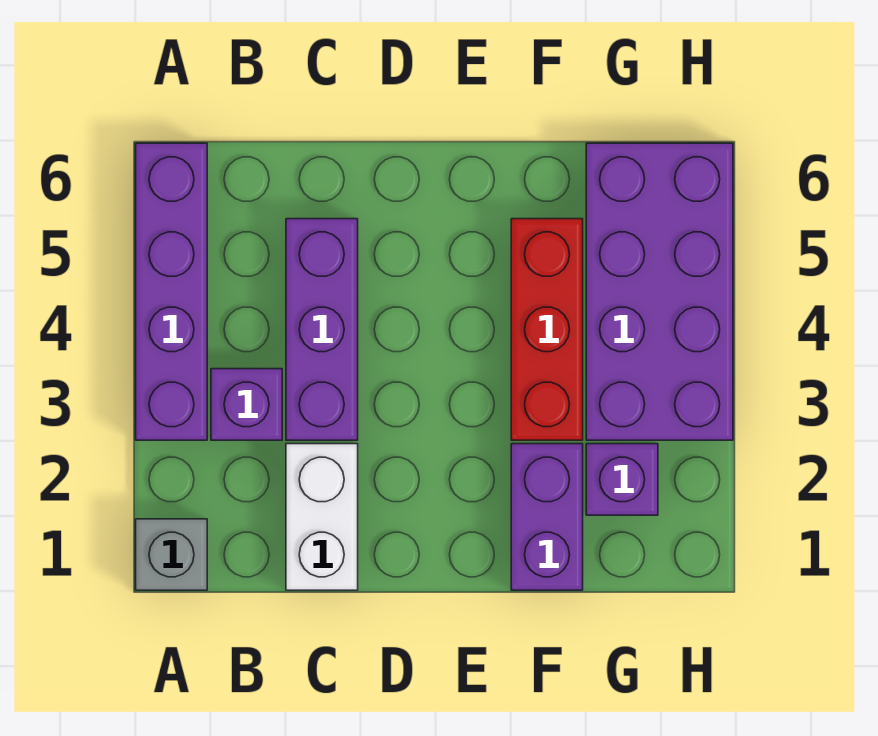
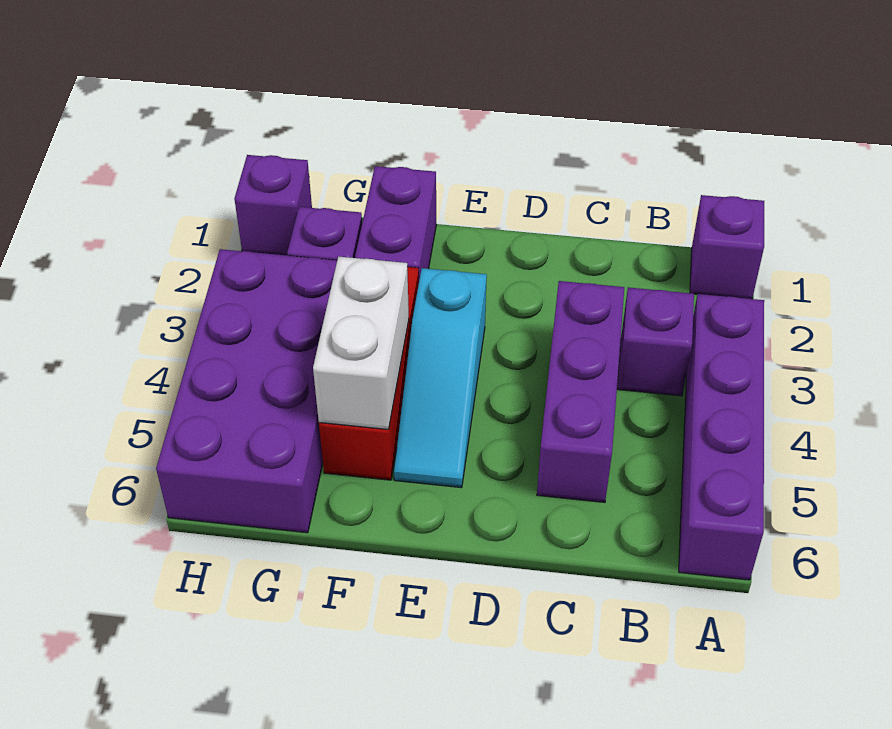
grey brick A1 level 1 -> purple brick A1 level 1
white brick C1:C2 level 1 -> white brick F4:F5 level 2
none -> cyan slope E3:E5 level 1 top 3
none -> purple brick H1 level 1

